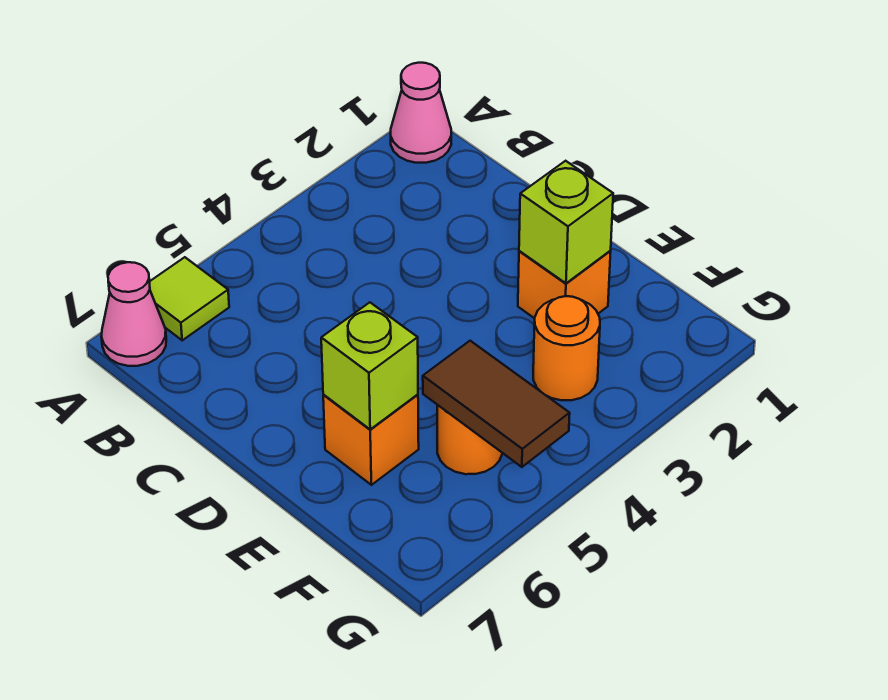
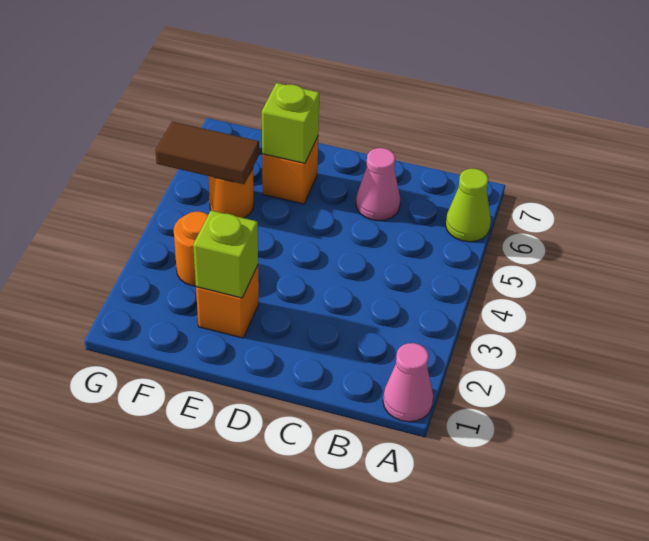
lime tile A6 level 1 -> lime cone A6 level 1
pink cone A7 level 1 -> pink cone C6 level 1

